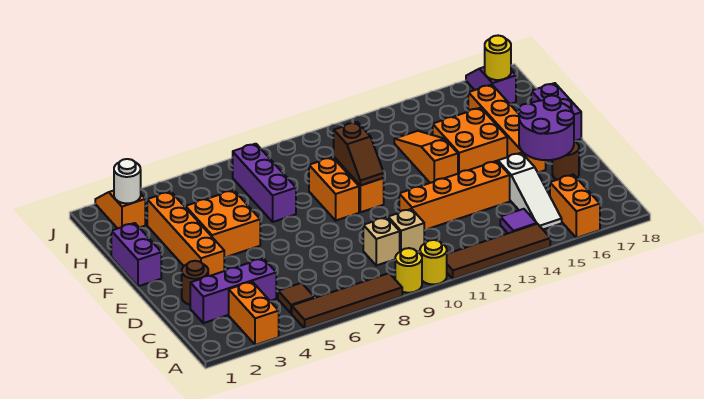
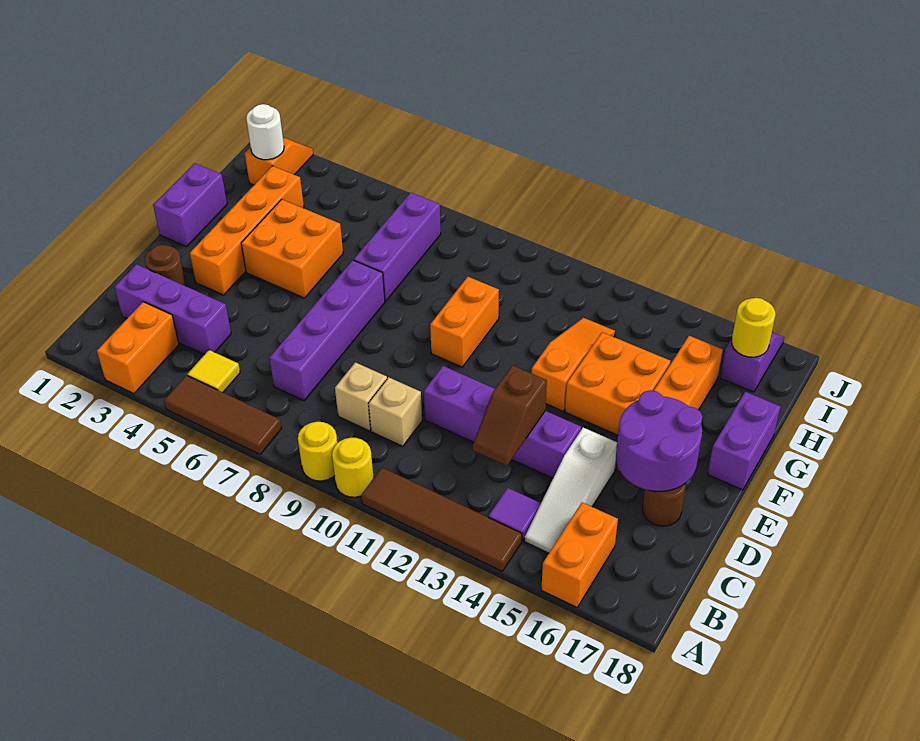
brown tile A5:A8 level 1 -> brown tile A5:A7 level 1
brown tile B5 level 1 -> yellow tile B5 level 1
none -> purple brick C7:F7 level 1
orange brick D11:D14 level 1 -> purple brick D11:D14 level 1
orange brick F9:G9 level 1 -> none
brown slope F10:G10 level 2 top G -> brown slope C13:D13 level 2 top D

